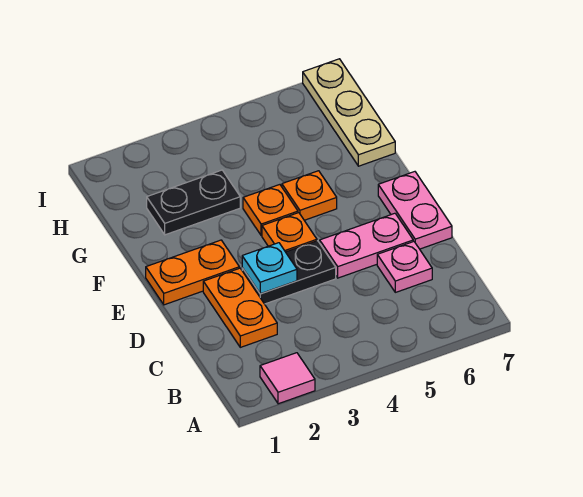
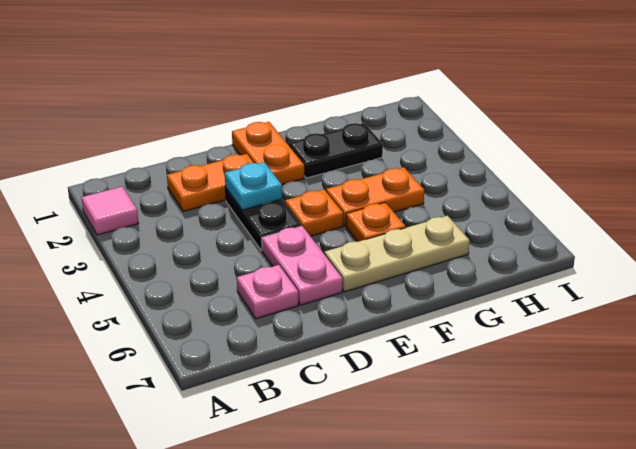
pink plate D7:E7 level 1 -> none
orange plate F4 level 1 -> orange plate F4:G4 level 1
black plate G2:G3 level 1 -> black plate F2:G2 level 1
tan plate G7:I7 level 1 -> tan plate E6:G6 level 1

